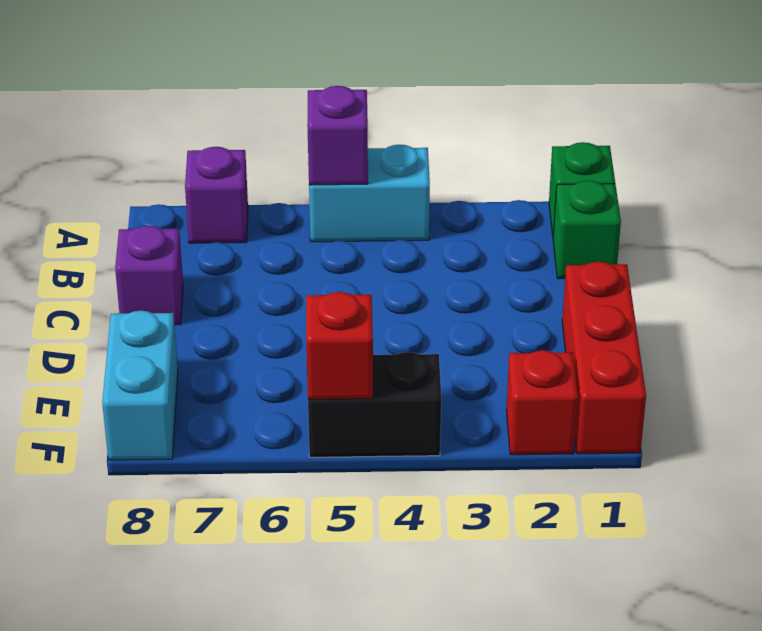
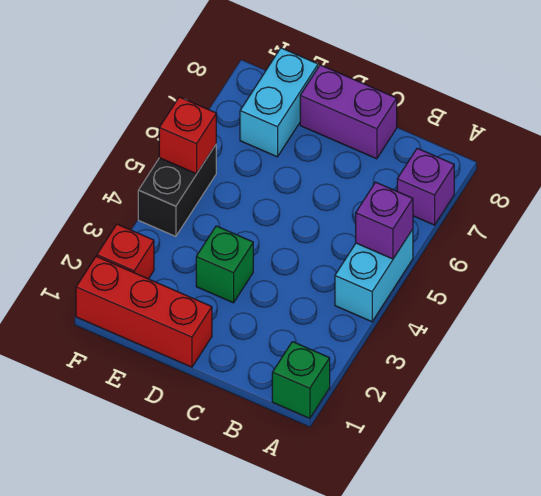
green brick B1 level 1 -> green brick D3 level 1
purple brick C8 level 1 -> purple brick C8:D8 level 1
cyan brick E8:F8 level 1 -> cyan brick E7:E8 level 1

